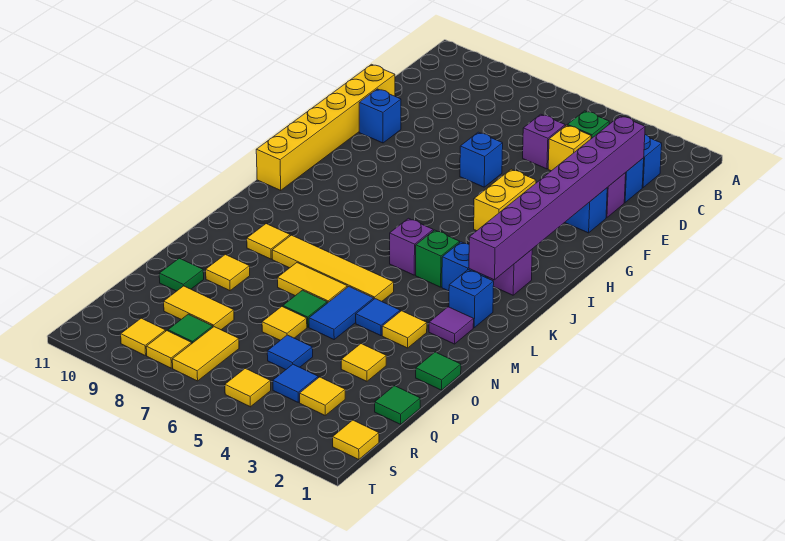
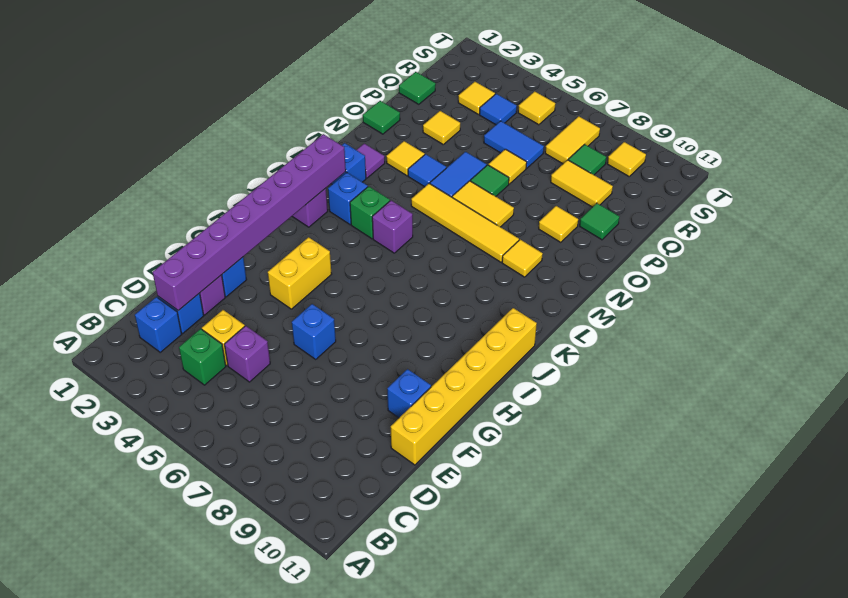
blue tile Q5 level 1 -> blue tile Q5:Q6 level 1
yellow tile S1 level 1 -> none
yellow tile S8 level 1 -> none

